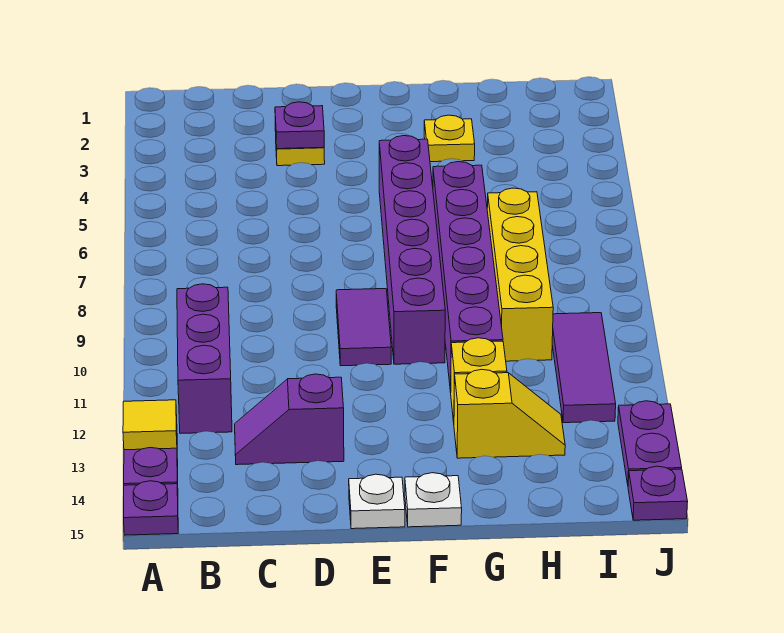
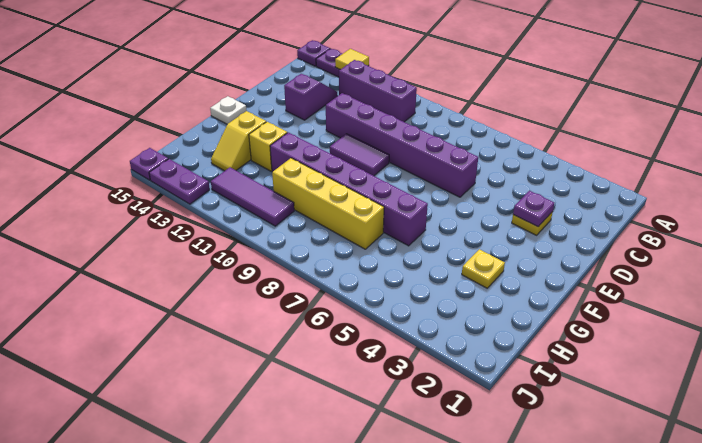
white plate E15 level 1 -> none
purple brick F5:F10 level 1 -> purple brick D6:D11 level 1

